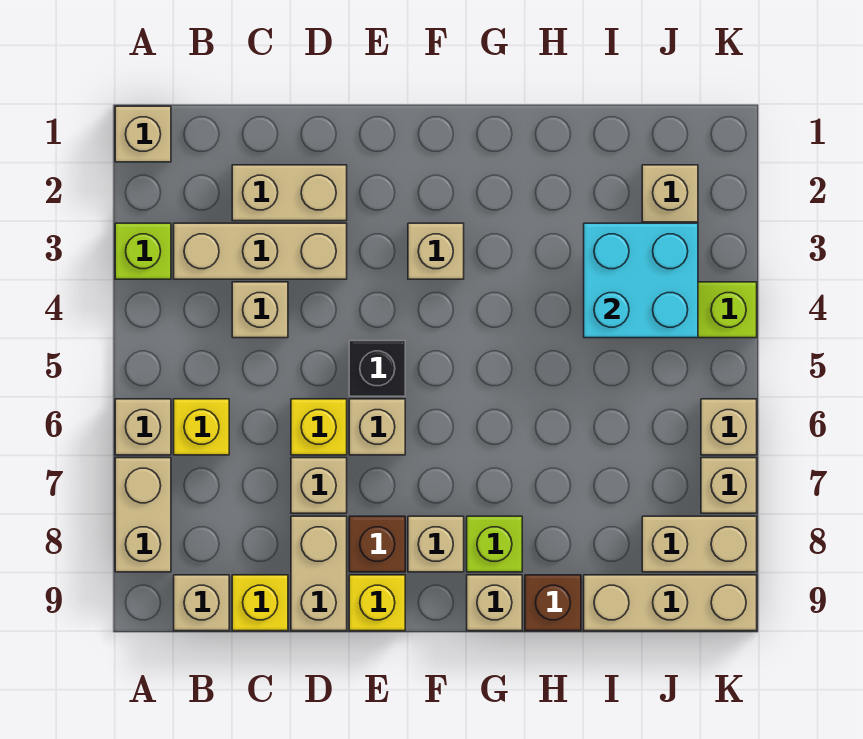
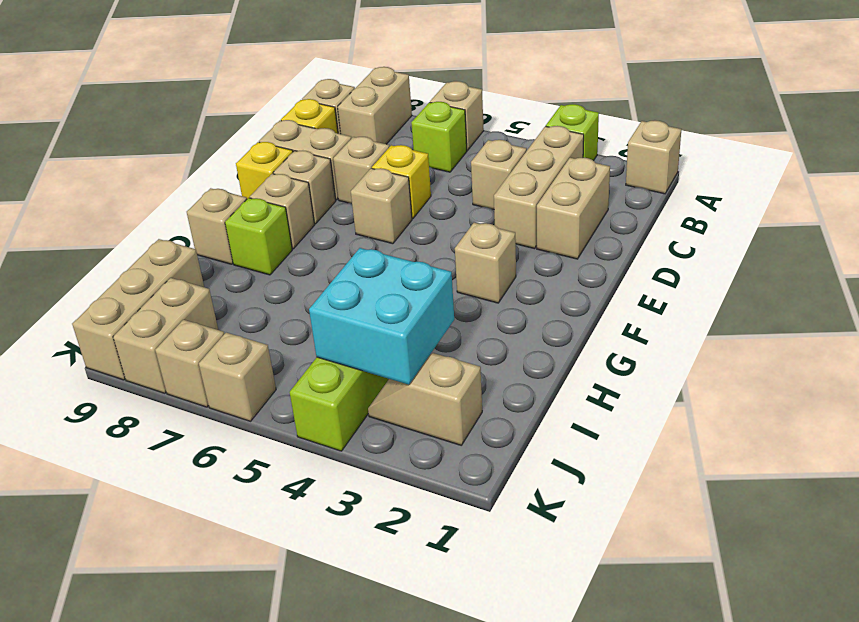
tan brick A7:A8 level 1 -> tan brick A8:B8 level 1
yellow brick B6 level 1 -> lime brick B6 level 1
black brick E5 level 1 -> none
brown brick E8 level 1 -> tan brick E8 level 1
brown brick H9 level 1 -> none

